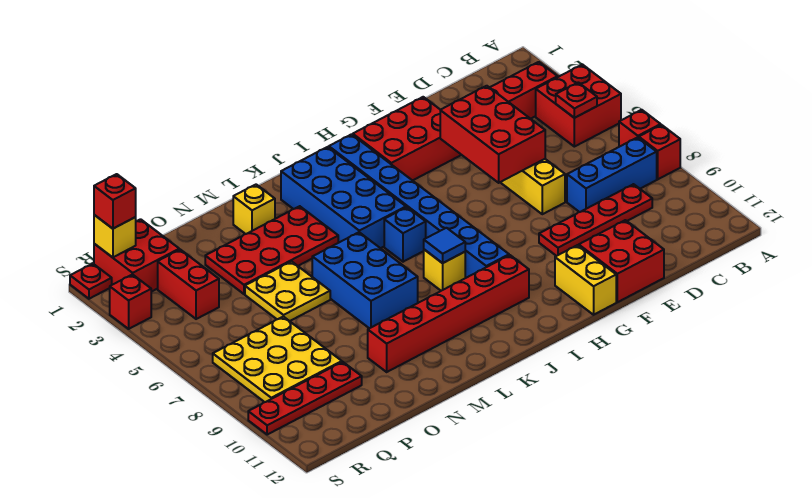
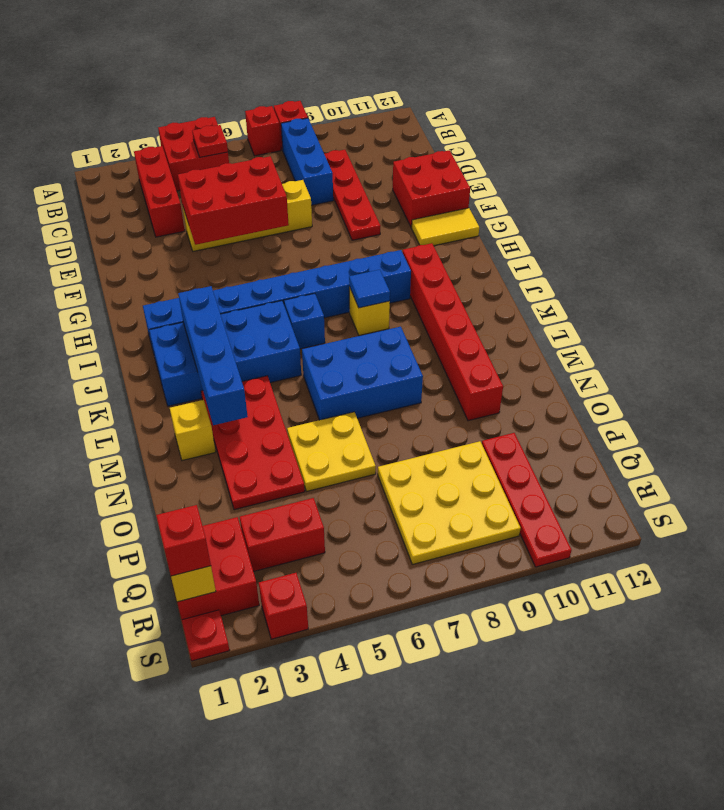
red brick F2:H3 level 1 -> none
yellow brick G11:G12 level 1 -> yellow tile G11:G12 level 1
none -> blue brick J3:M3 level 2

